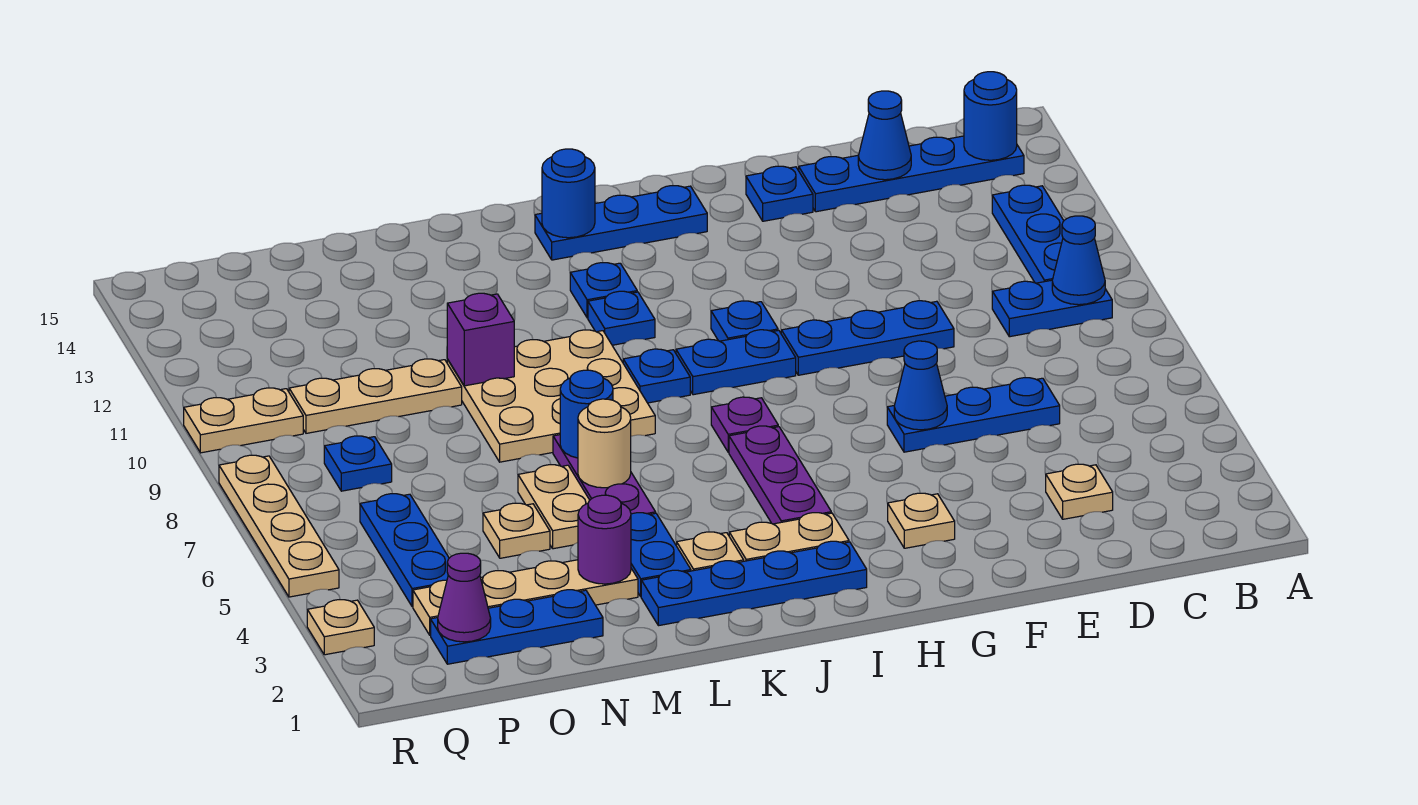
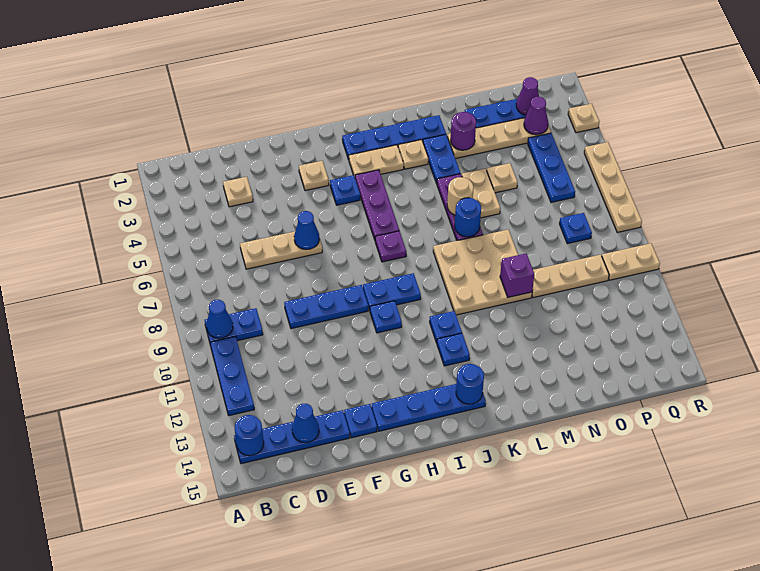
blue plate D6:F6 level 1 -> tan plate D6:F6 level 1
blue plate H14:J14 level 1 -> blue plate G14:J14 level 1
blue plate J9 level 1 -> blue plate H4 level 1
none -> purple cone P3 level 2

